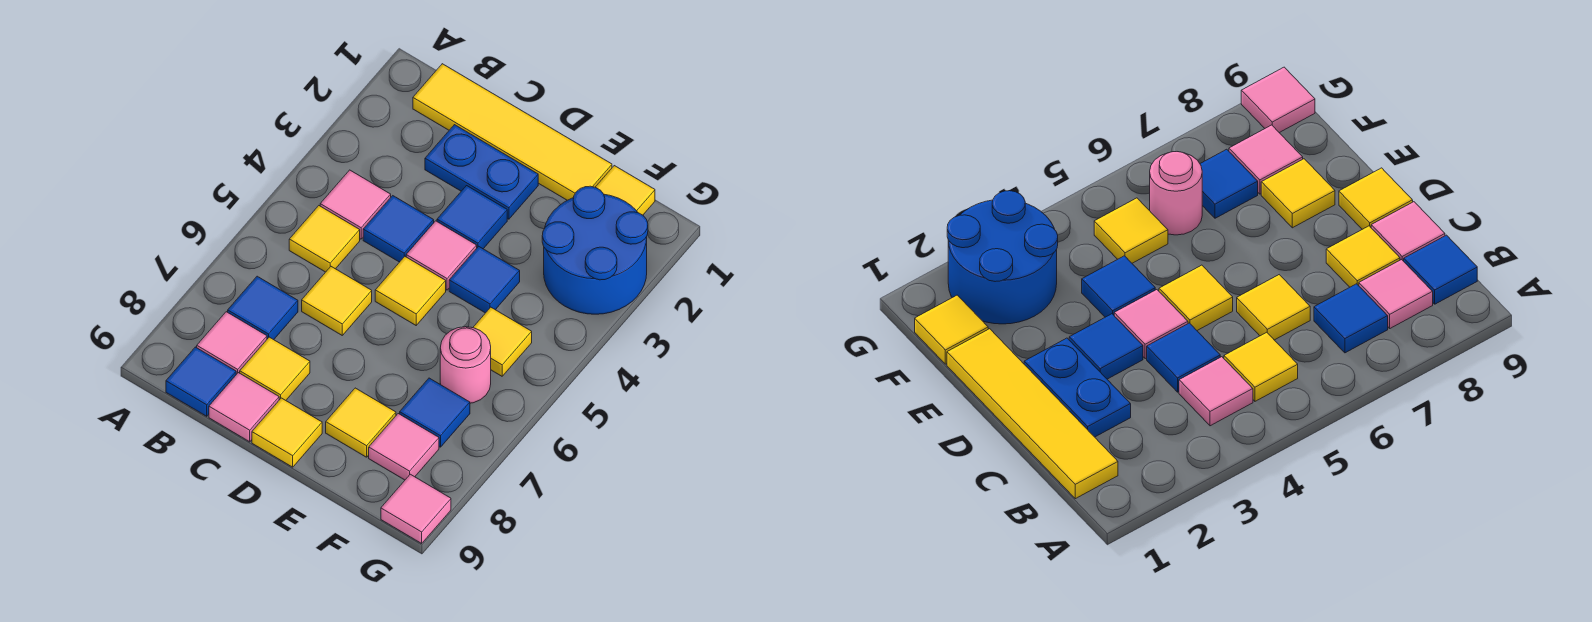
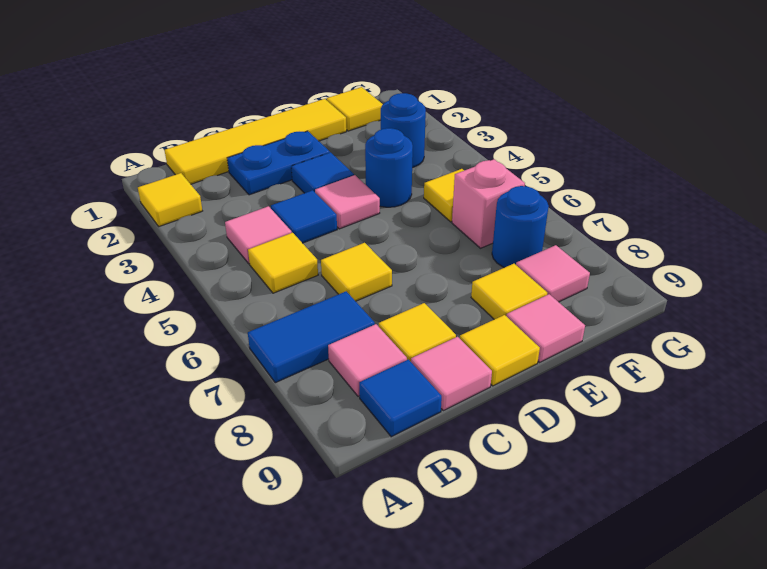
blue tile B7 level 1 -> blue tile A7:B7 level 1
yellow tile D5 level 1 -> yellow tile A2 level 1
blue tile E4 level 1 -> blue round brick E4 level 1
blue round brick F2:G3 level 1 -> blue round brick F3 level 1
pink round brick F6 level 1 -> pink brick F6 level 1
blue tile F7 level 1 -> blue round brick F7 level 1
pink tile G9 level 1 -> pink tile E9 level 1

